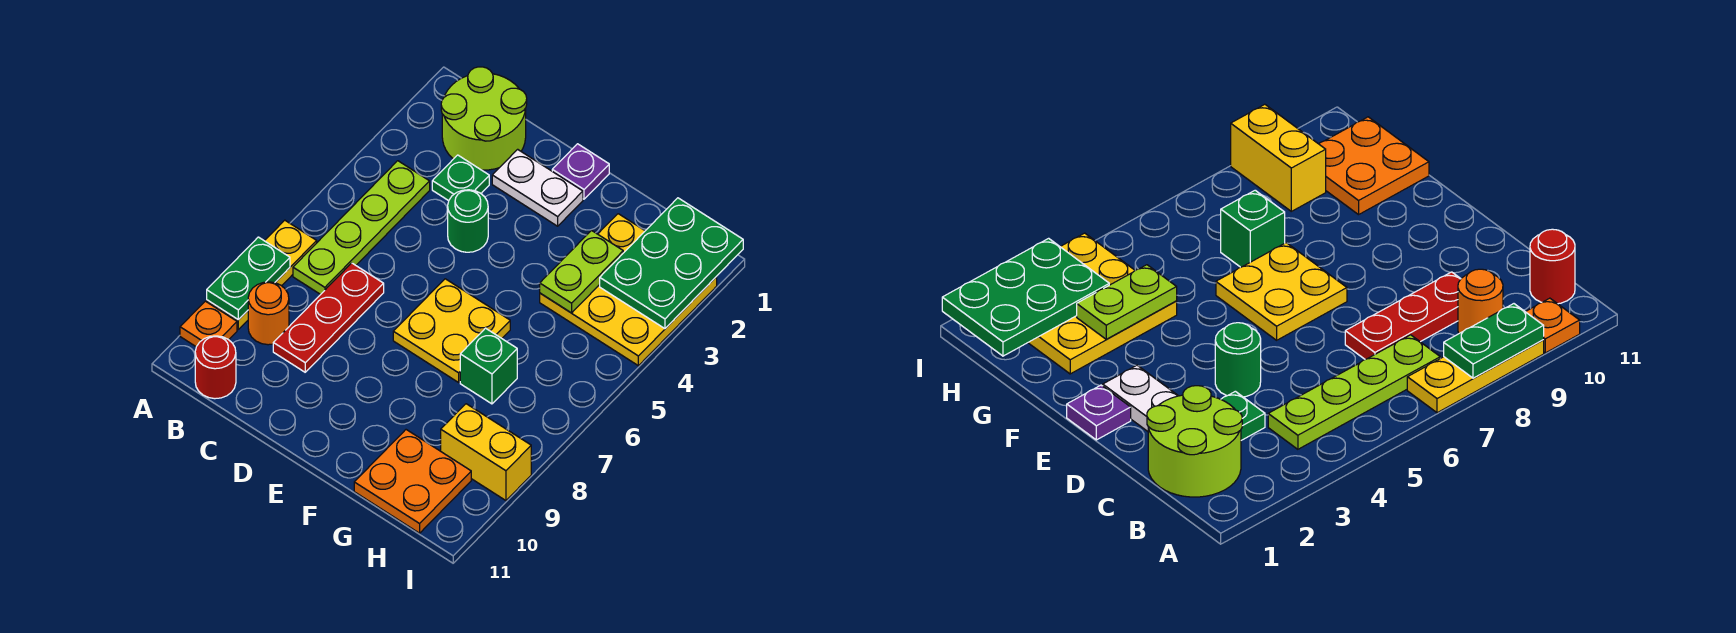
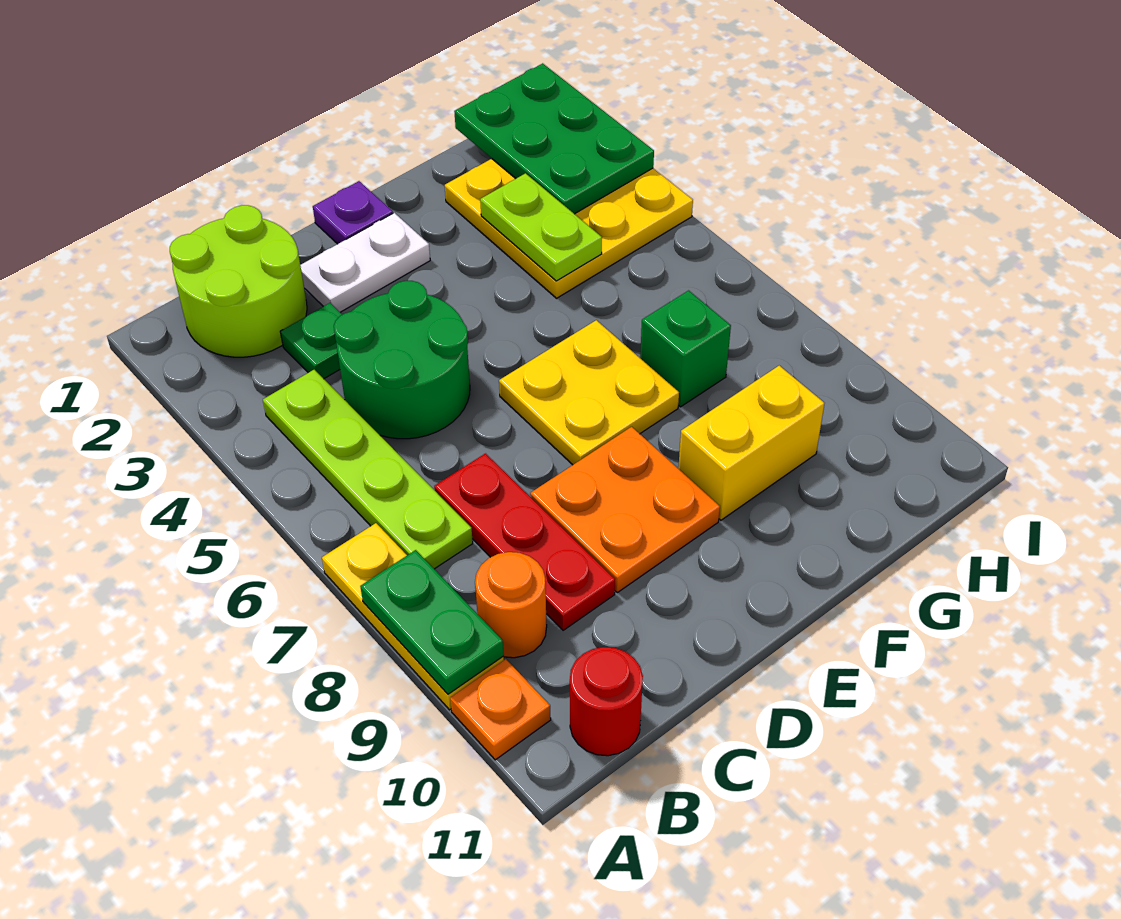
green round brick D4 level 1 -> green round brick C4:D5 level 1
orange plate G10:H11 level 1 -> orange plate D8:E9 level 1
yellow brick H9:I9 level 1 -> yellow brick F9:G9 level 1

